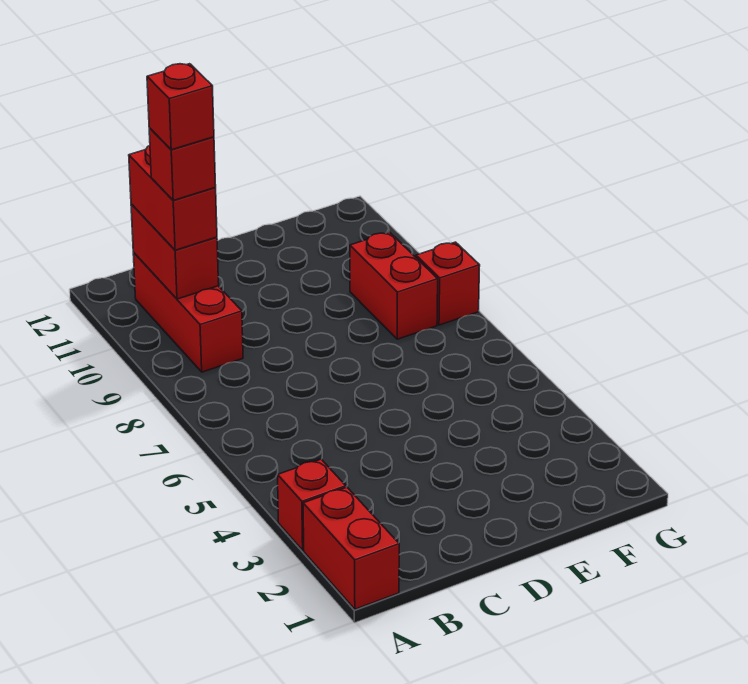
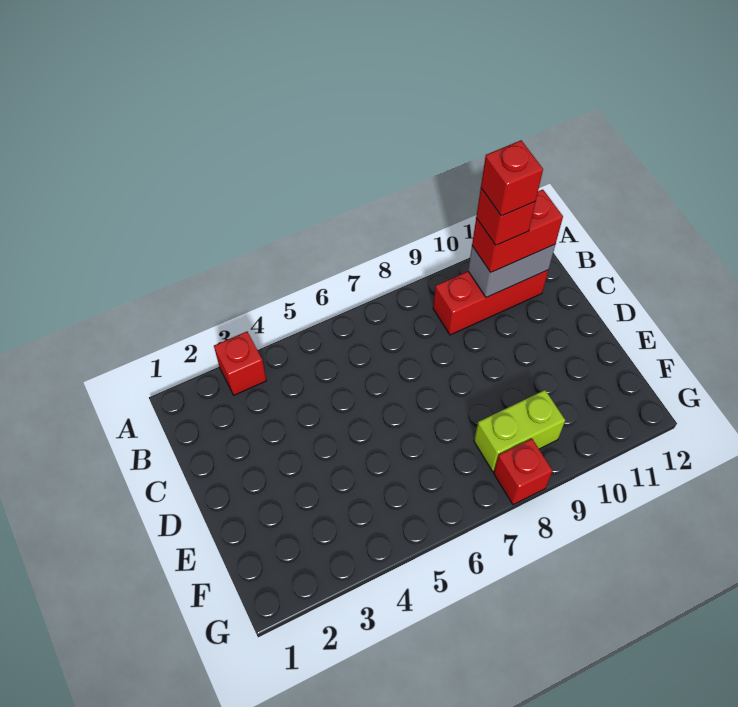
red brick A1:A2 level 1 -> none
red brick B10:B11 level 2 -> grey brick B10:B11 level 2
red brick F8:F9 level 1 -> lime brick F8:F9 level 1

